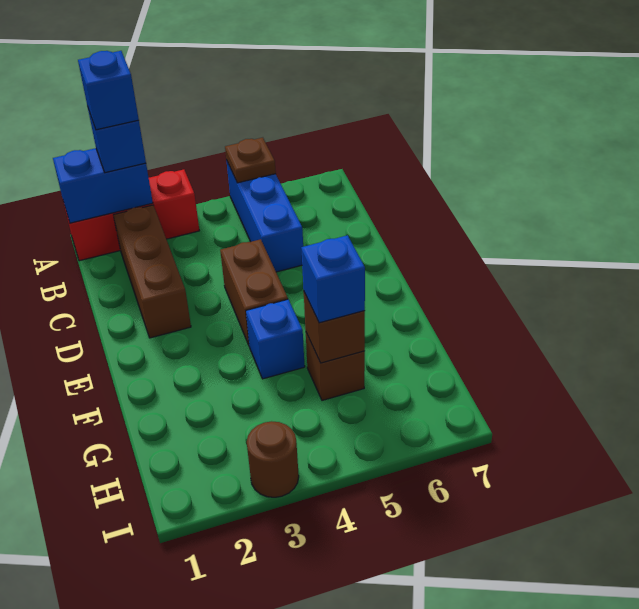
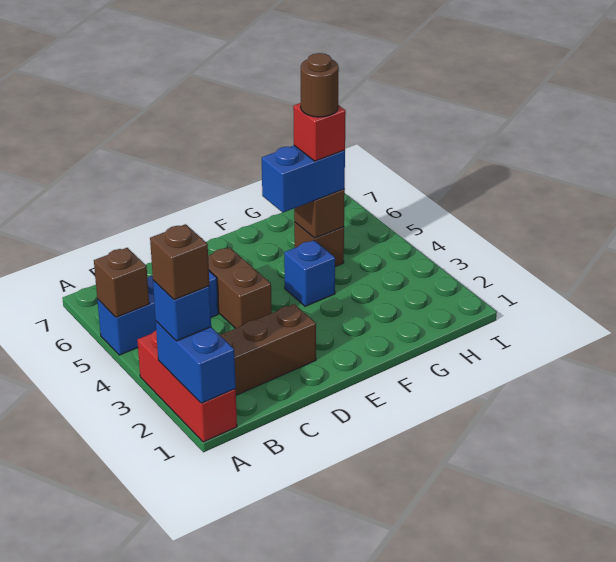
blue brick A2 level 4 -> brown brick A2 level 4
brown plate A5 level 2 -> brown brick A5 level 2
brown brick D4:E4 level 1 -> brown brick D4:D5 level 1
blue brick G5 level 3 -> blue brick F5:G5 level 3
none -> red brick G5 level 4
brown round brick I3 level 1 -> brown round brick G5 level 5

